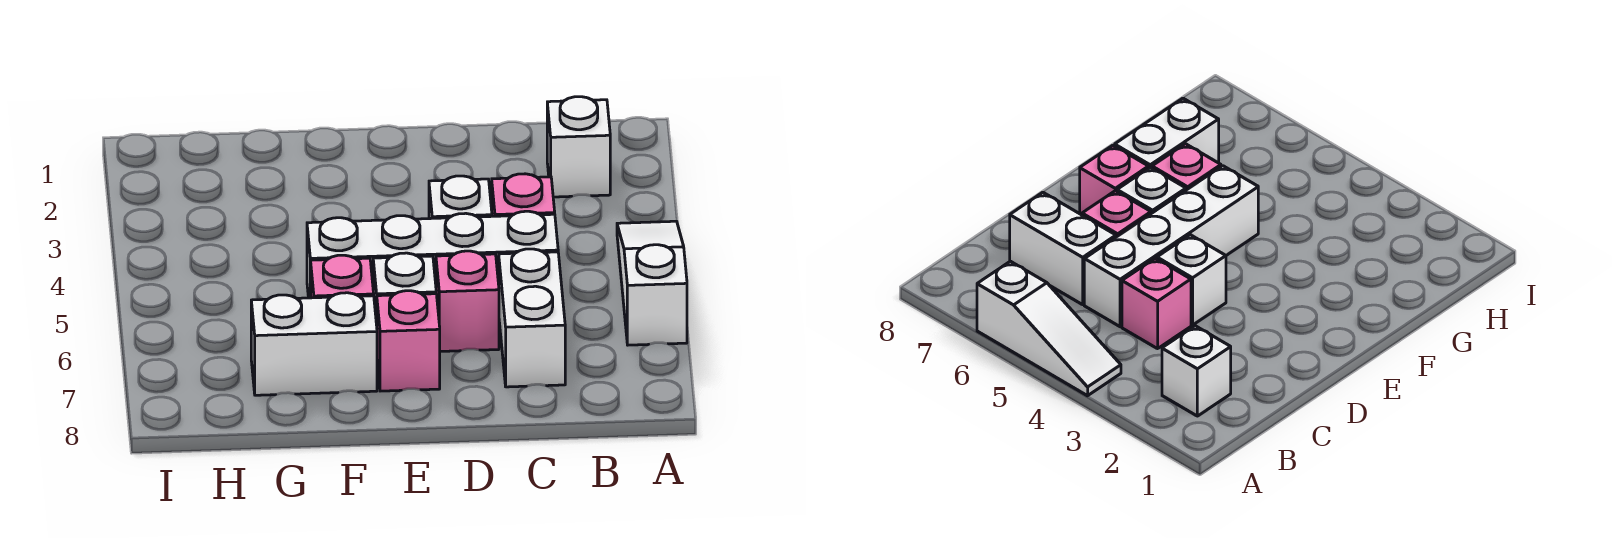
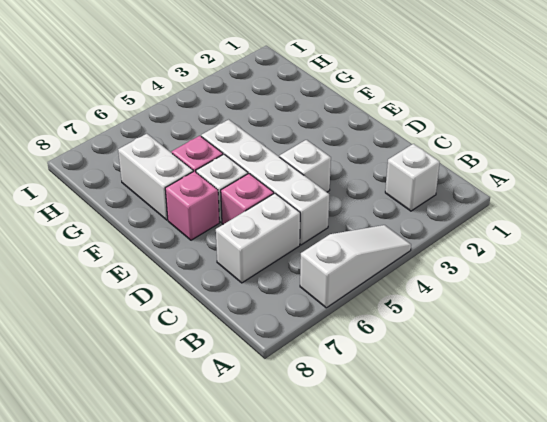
pink brick C4 level 1 -> none

